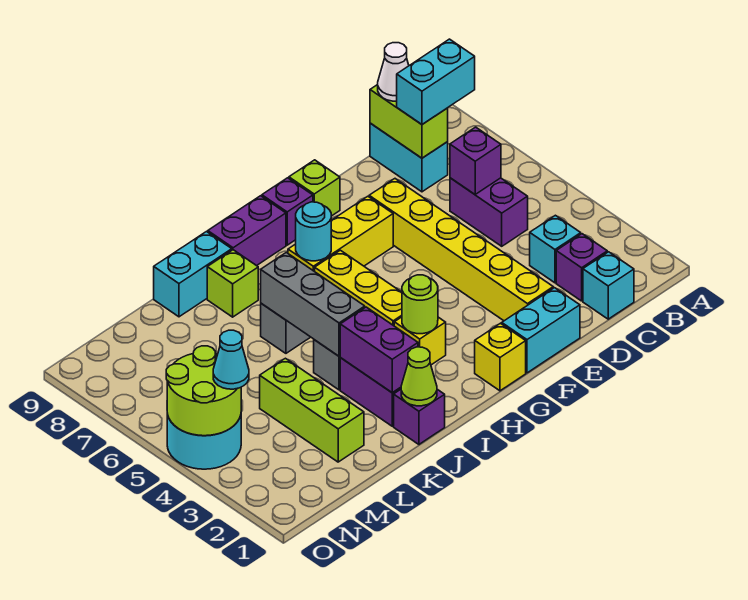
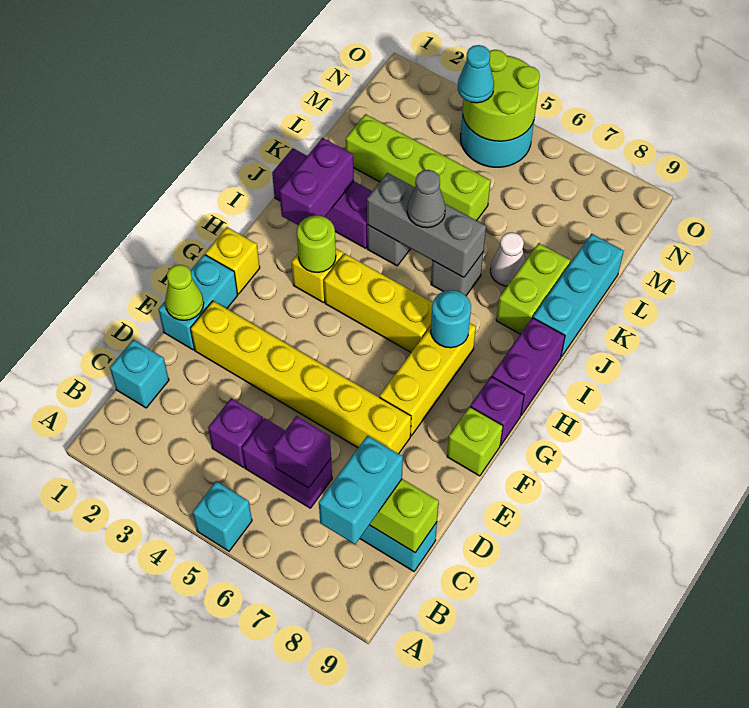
purple brick C2 level 1 -> purple brick C4 level 1
cyan brick C3 level 1 -> cyan brick A5 level 1
white cone C9 level 3 -> white cone K7 level 1
lime cone J1 level 2 -> lime cone E1 level 2
purple brick J2:J3 level 2 -> purple brick I2:J2 level 2
none -> grey cone J5 level 3
lime brick J8 level 1 -> lime brick J8:K8 level 1
cyan brick J9:K9 level 1 -> cyan brick J9:L9 level 1
lime brick L2:L4 level 1 -> lime brick L2:L5 level 1

